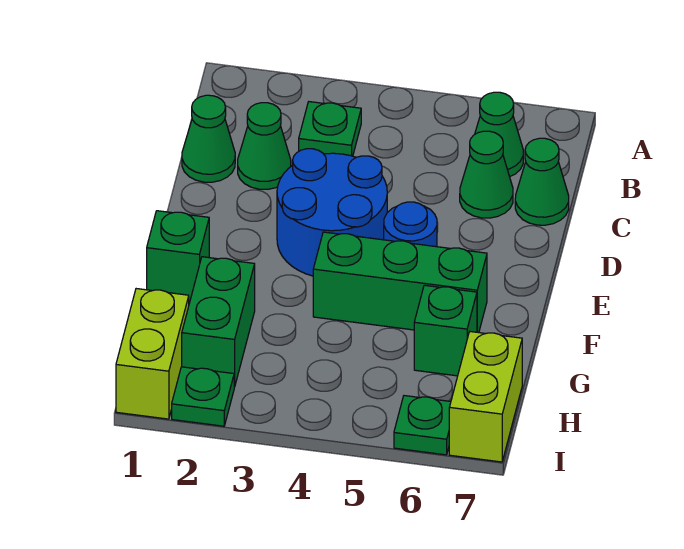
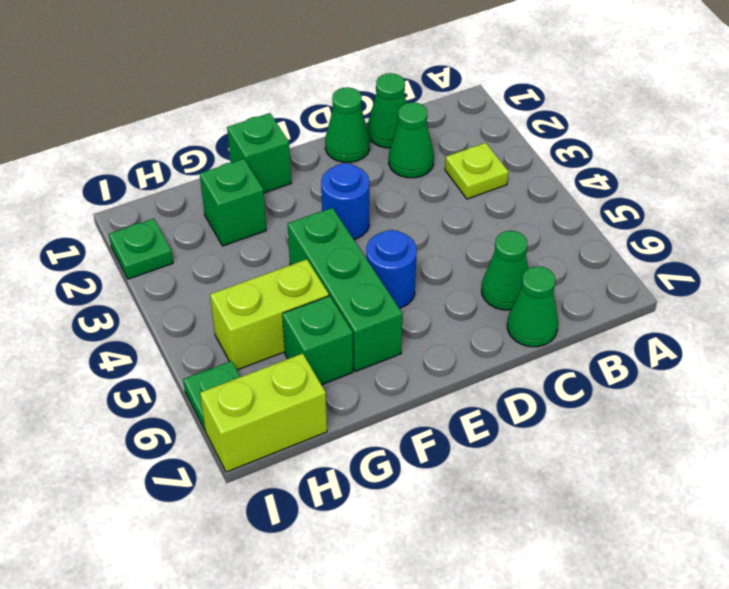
green plate B3 level 1 -> lime plate B3 level 1
green cone B6 level 1 -> green cone D1 level 1
blue round brick D3:E4 level 1 -> blue round brick E3 level 1
green brick G2:H2 level 1 -> green brick G2 level 1
lime brick H1:I1 level 1 -> lime brick G5:H5 level 1

